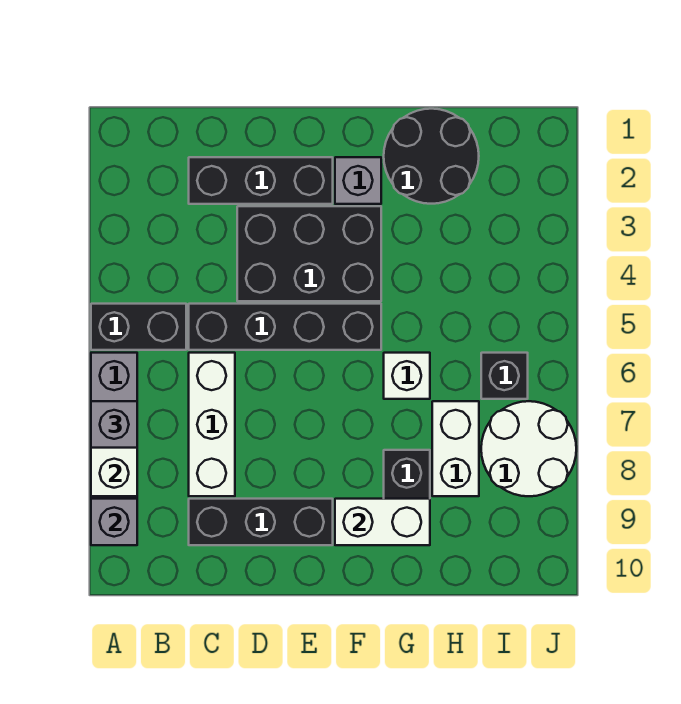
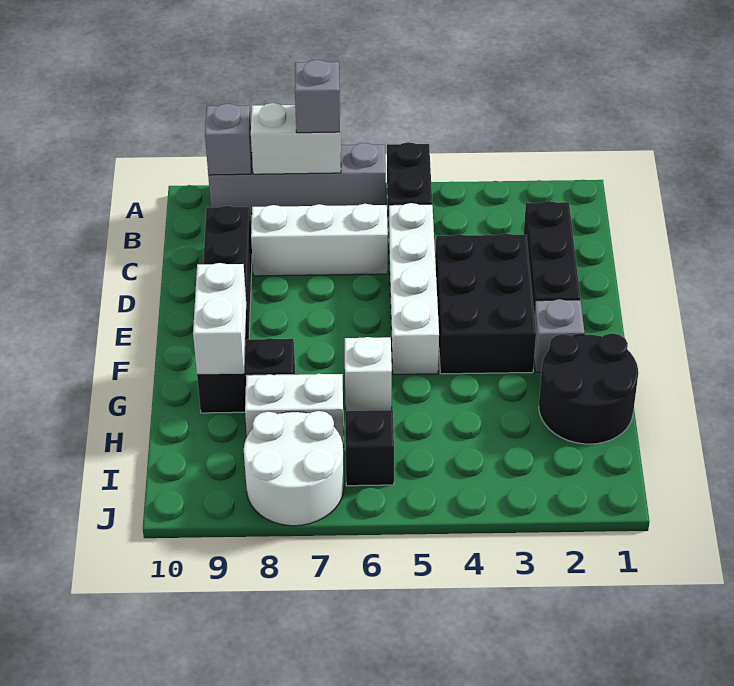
black brick C5:F5 level 1 -> white brick C5:F5 level 1

